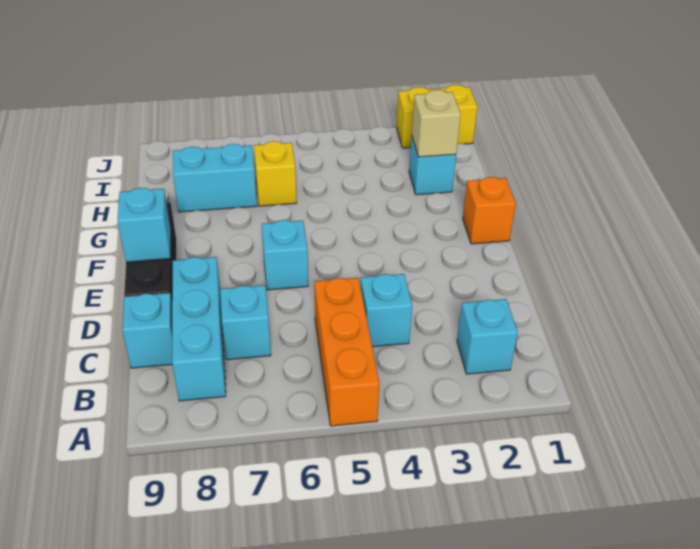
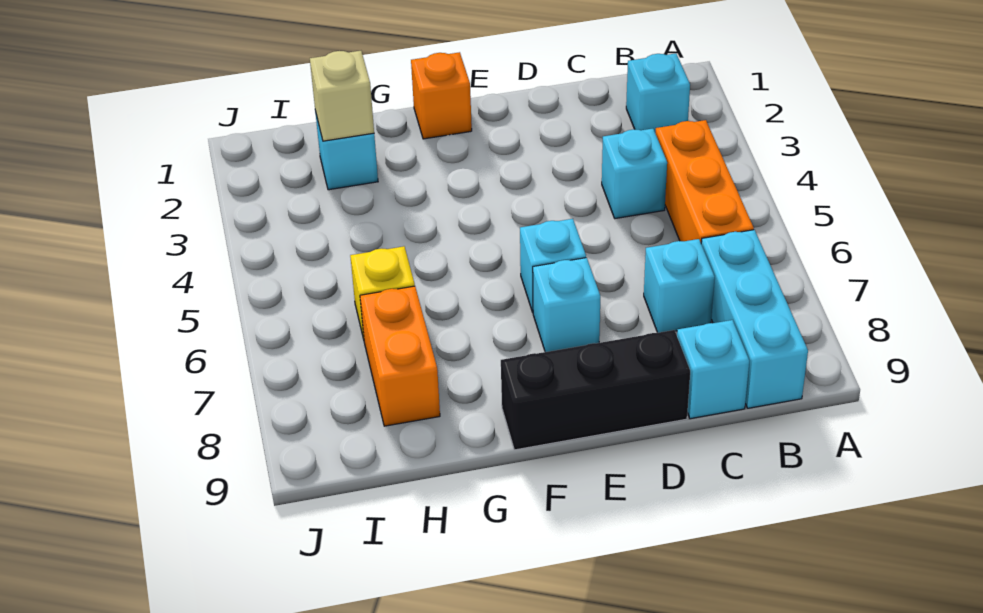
orange brick A5:C5 level 1 -> orange brick B4:B6 level 1
cyan brick B8:D8 level 1 -> cyan brick B7:B9 level 1
cyan brick E9 level 2 -> cyan brick E7 level 1
cyan brick H7:H8 level 1 -> orange brick H7:H8 level 1
yellow brick J1:J2 level 1 -> none

